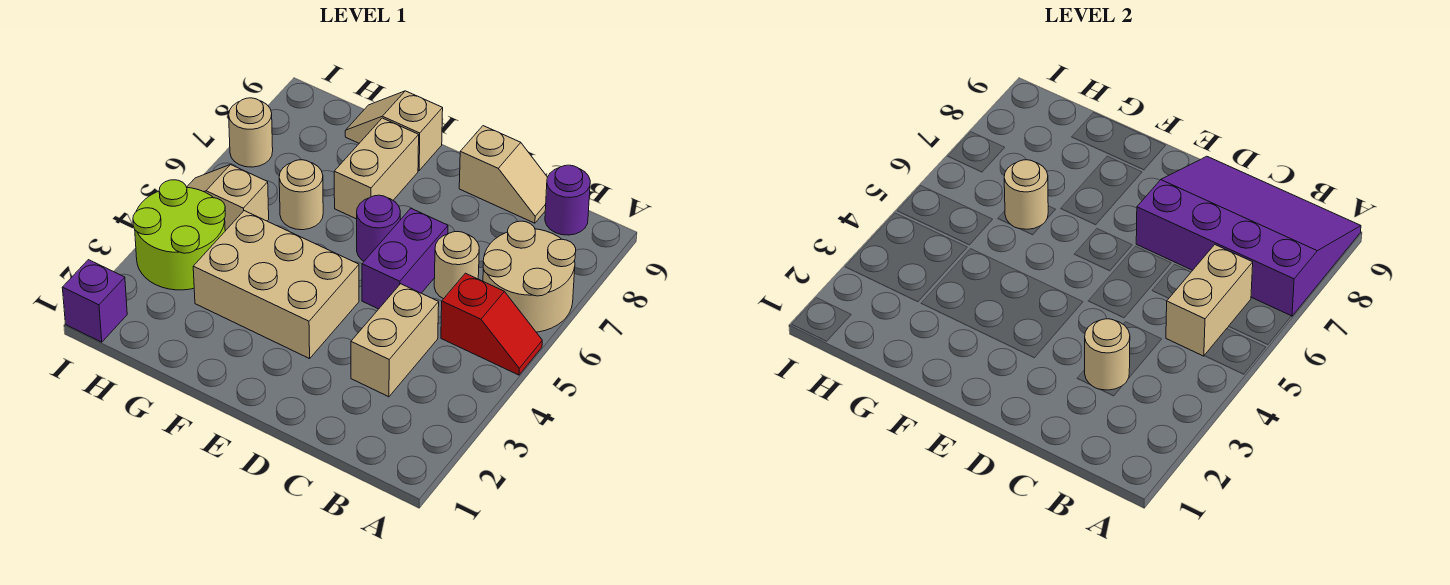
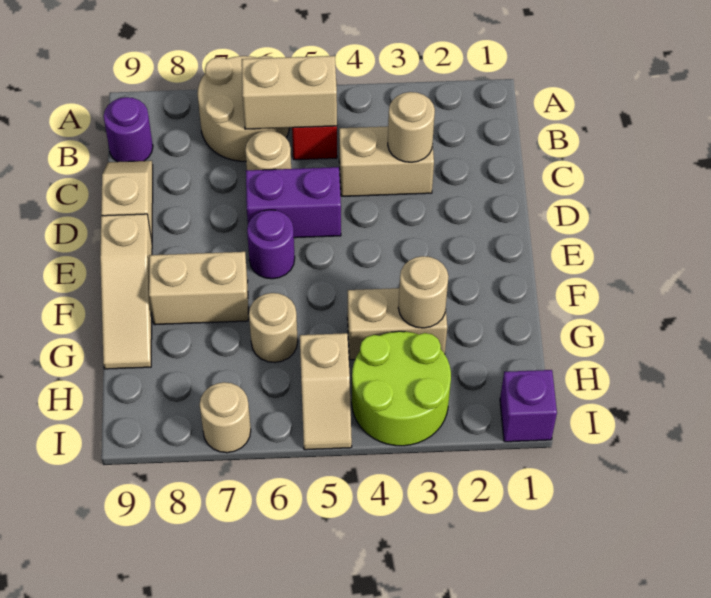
purple slope A7:D9 level 2 top 7 -> none
tan brick E3:G4 level 1 -> tan brick G3:G4 level 1
tan slope F9:G9 level 1 top F -> tan slope E9:G9 level 1 top E
tan round brick G6 level 2 -> tan round brick G3 level 2

